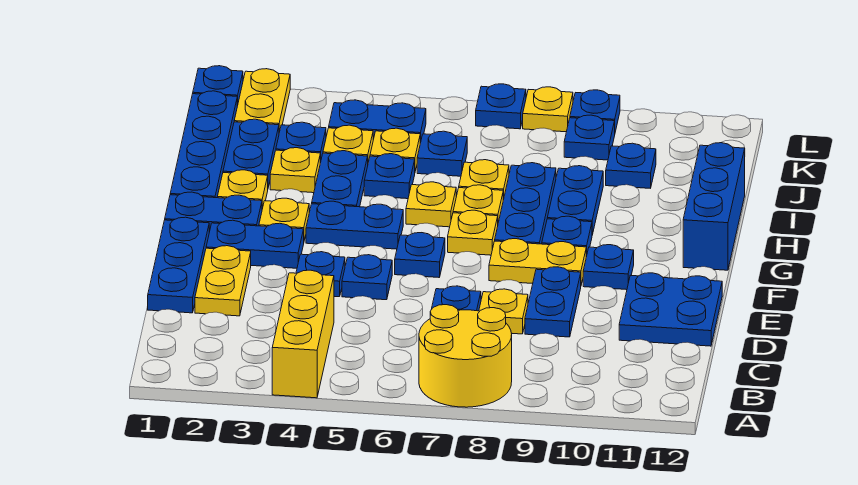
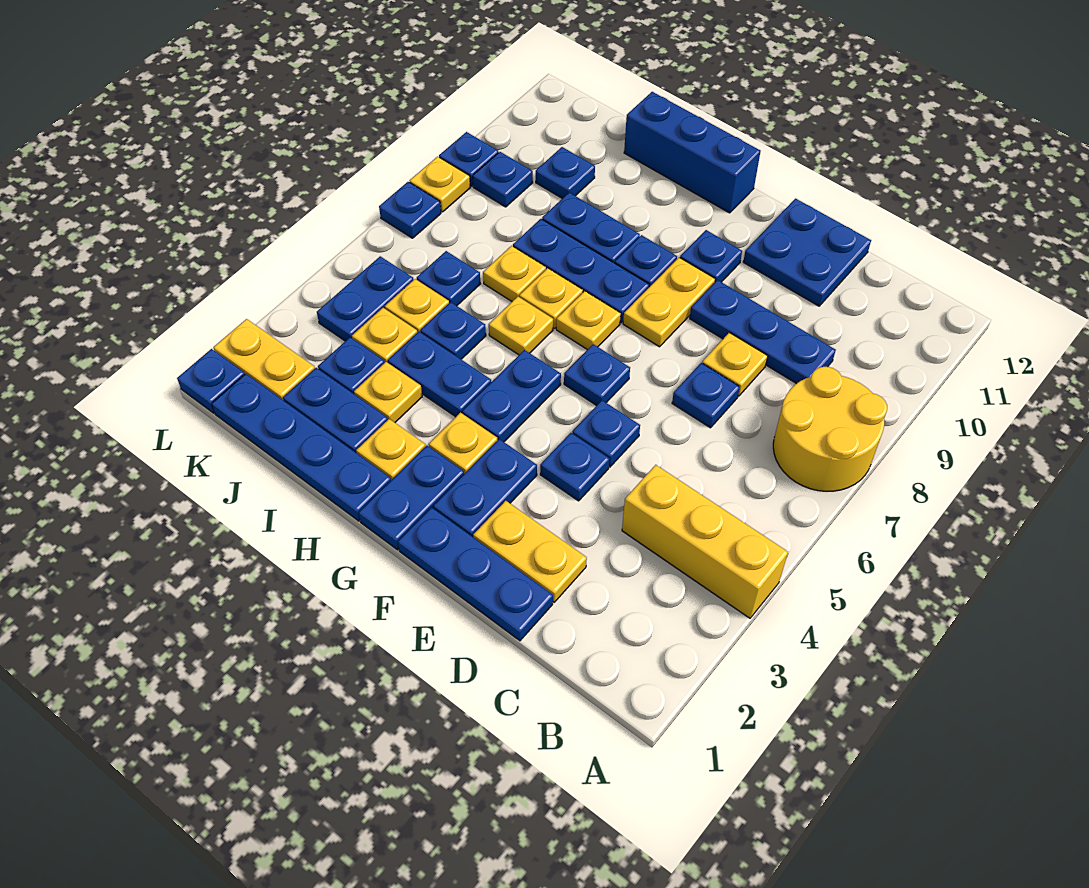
blue plate D9:E9 level 1 -> blue plate C9:E9 level 1

